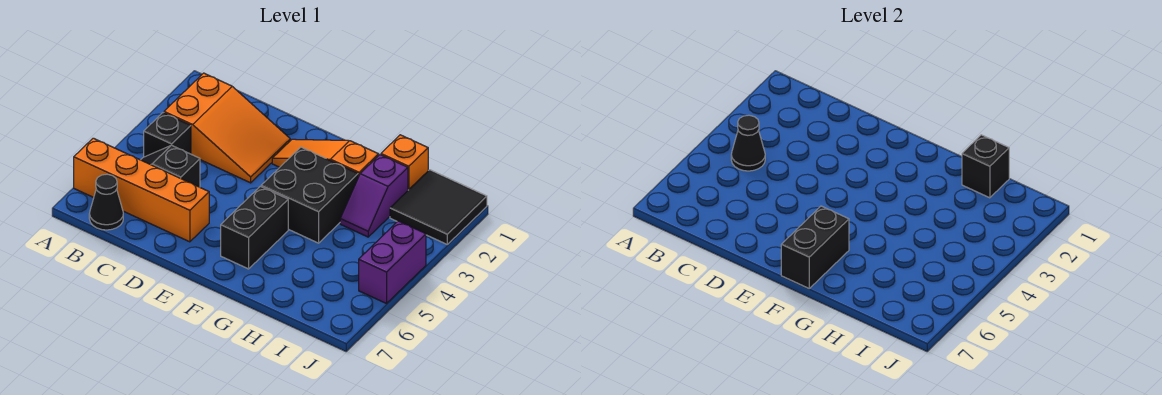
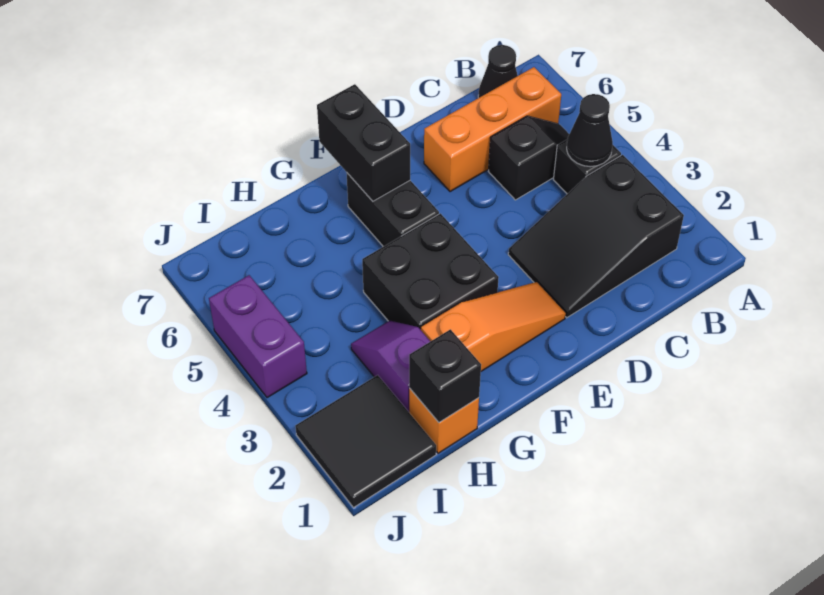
orange brick A6:D6 level 1 -> orange brick B6:D6 level 1
orange slope B2:D3 level 1 top B -> black slope B2:D3 level 1 top B

